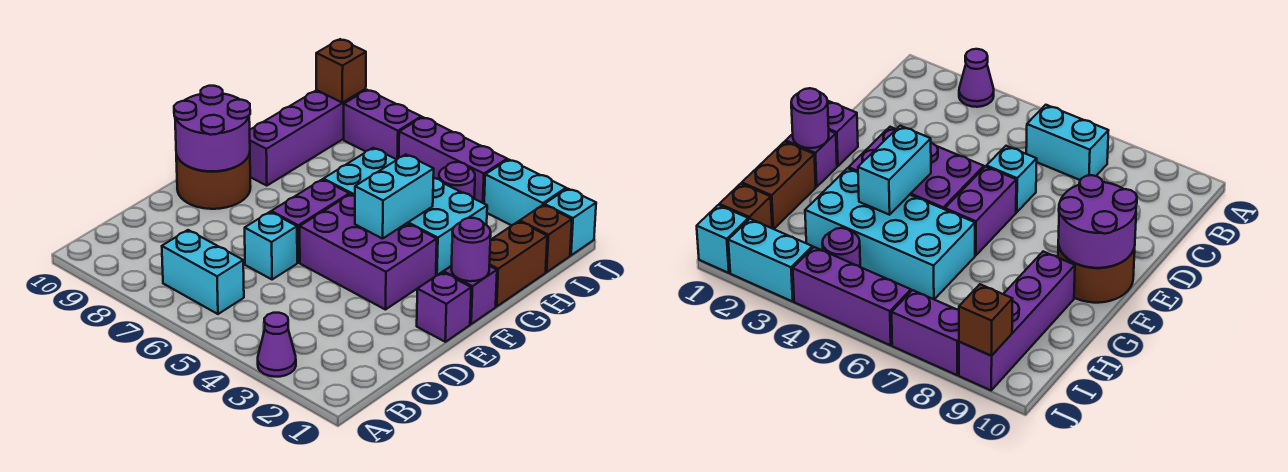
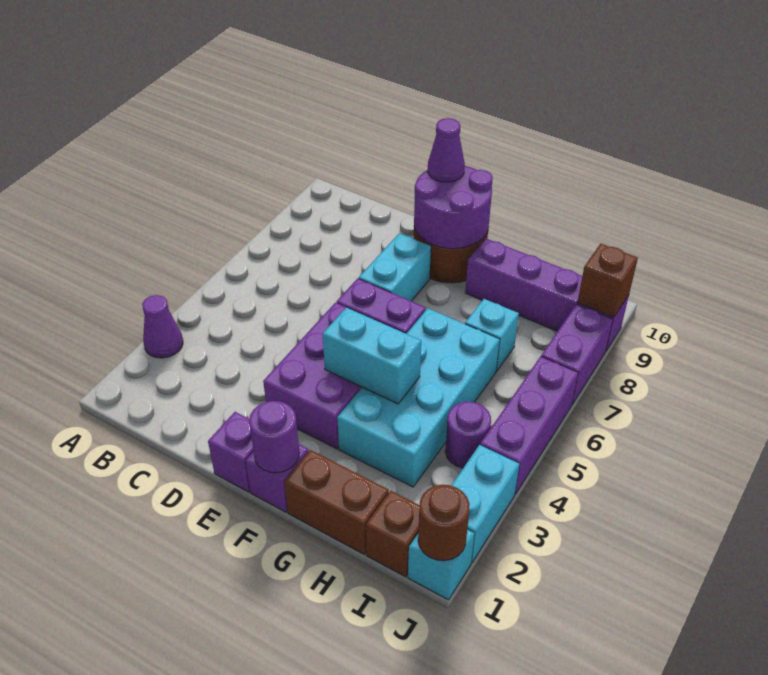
cyan brick B6:B7 level 1 -> cyan brick E7:E8 level 1
cyan brick D6 level 1 -> cyan brick H7 level 1
none -> purple cone E10 level 3
none -> brown round brick J1 level 2

